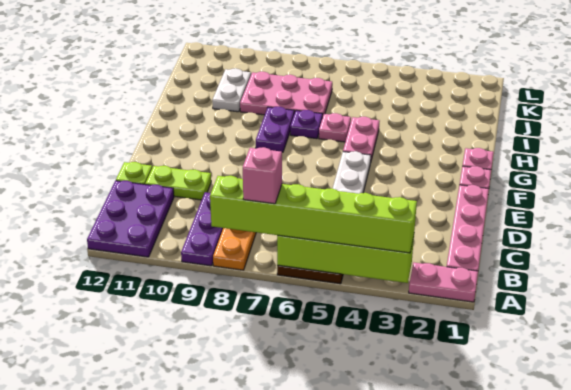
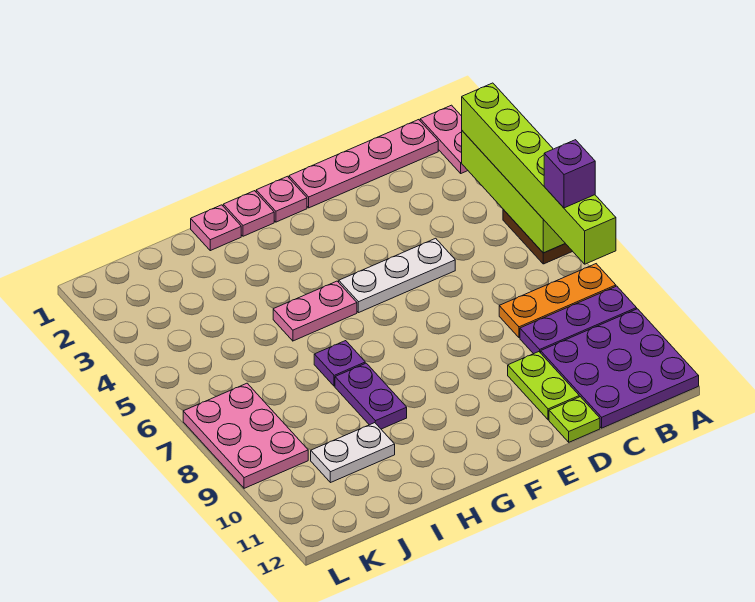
pink brick A7 level 4 -> purple brick A7 level 4
purple plate A11:C12 level 1 -> purple plate A10:C12 level 1
purple plate G8:H8 level 1 -> purple plate H8:H9 level 1
pink plate H6 level 1 -> pink plate H1 level 1
pink plate I7:J9 level 1 -> pink plate K7:L9 level 1

